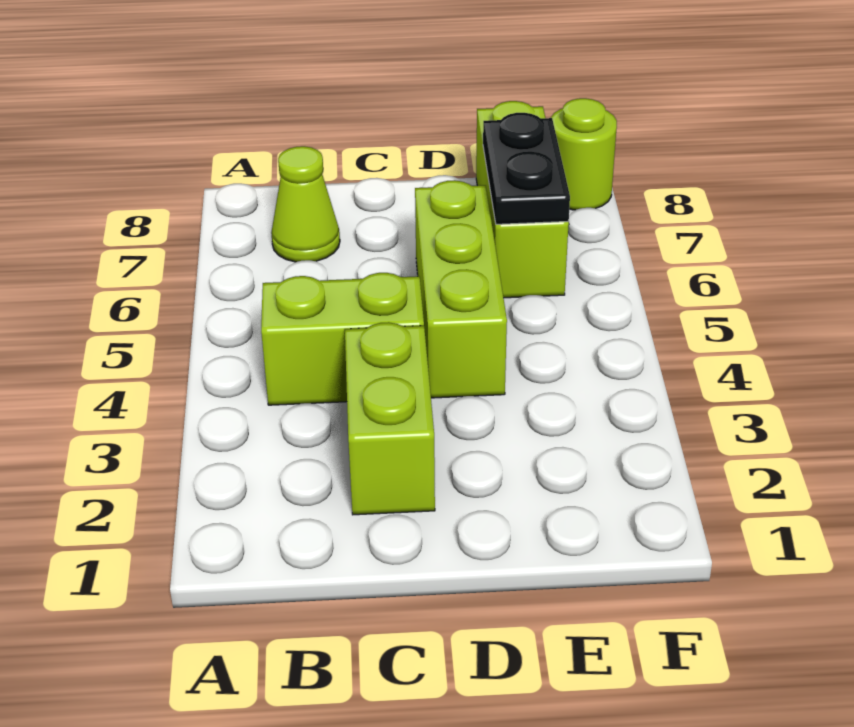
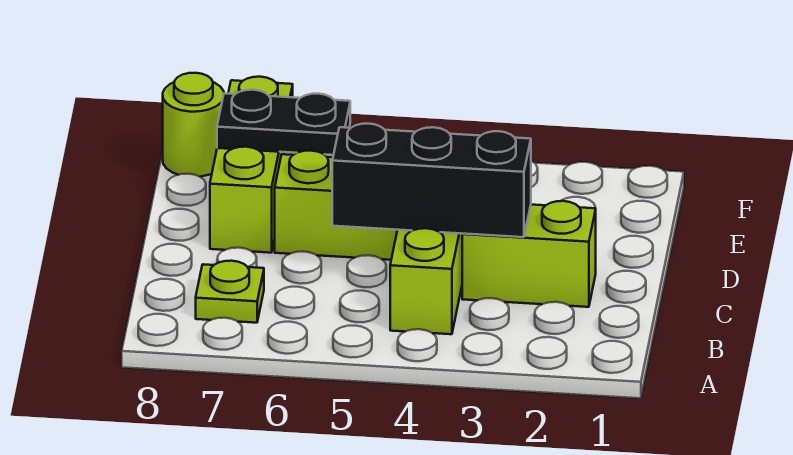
lime cone B7 level 1 -> lime plate B7 level 1
none -> black brick C3:C5 level 2
lime brick E6:E8 level 1 -> lime brick D7:F7 level 1

